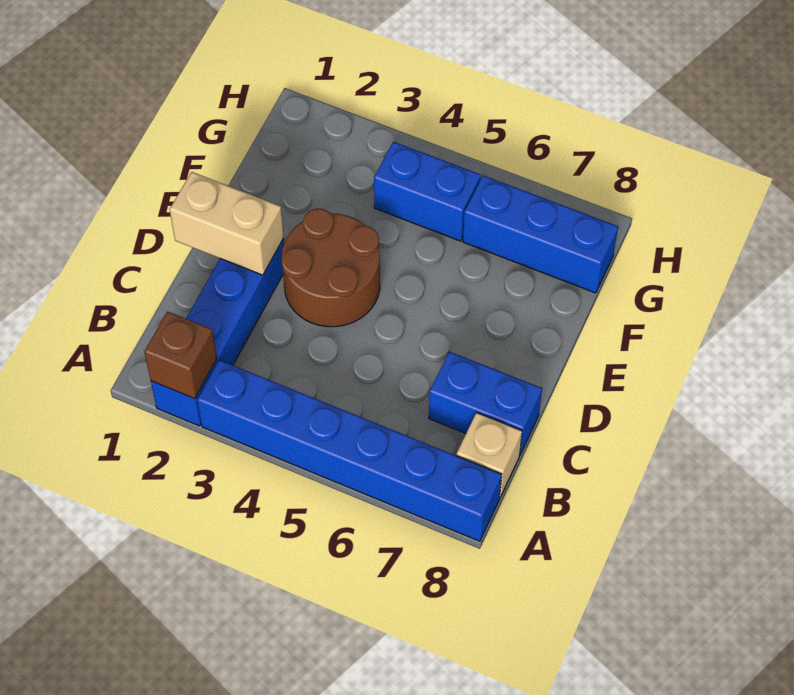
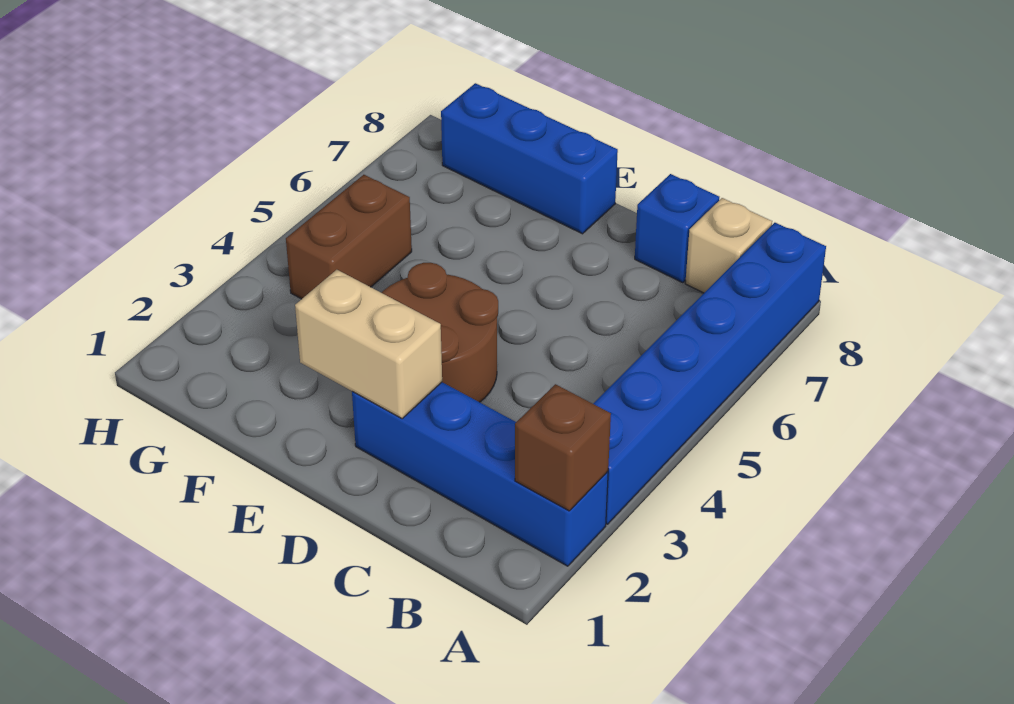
blue brick C7:C8 level 1 -> blue brick C8 level 1
tan brick D1:D2 level 2 -> tan brick D2:E2 level 2
blue brick G4:G5 level 1 -> brown brick G4:G5 level 1
blue brick G6:G8 level 1 -> blue brick E8:G8 level 1

